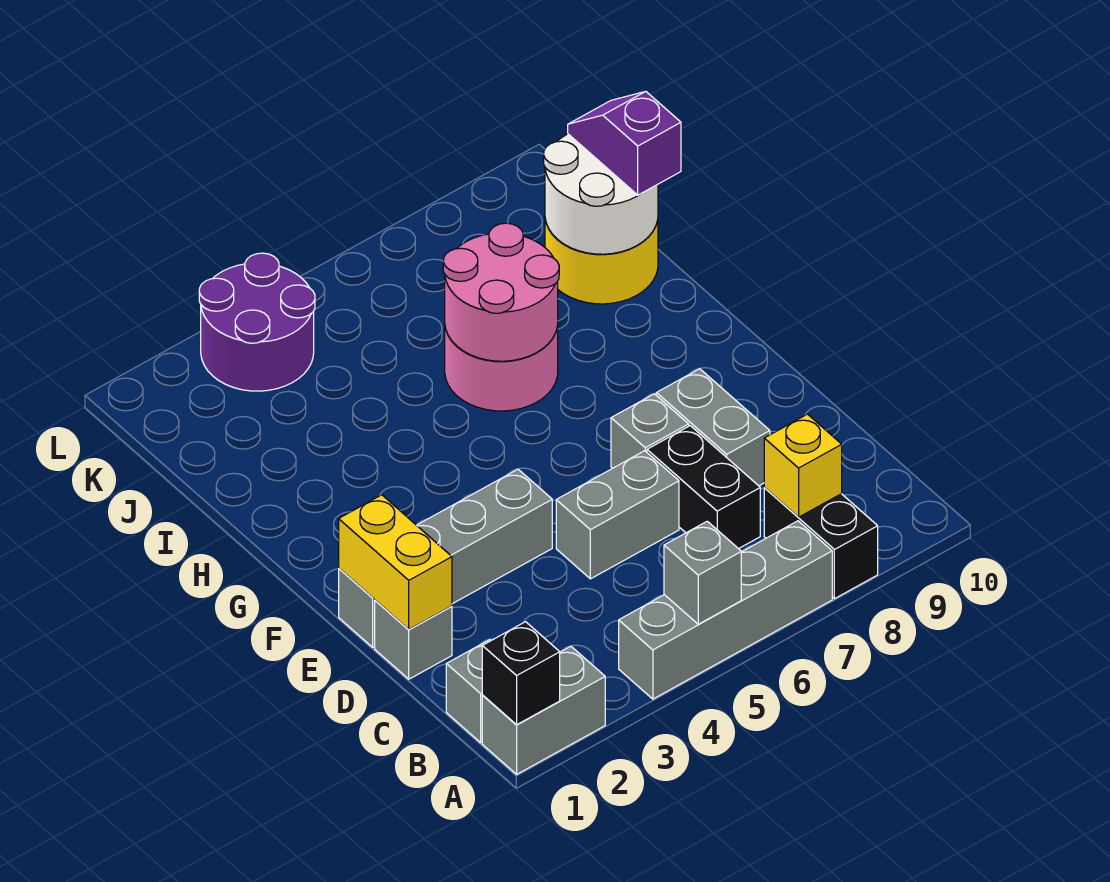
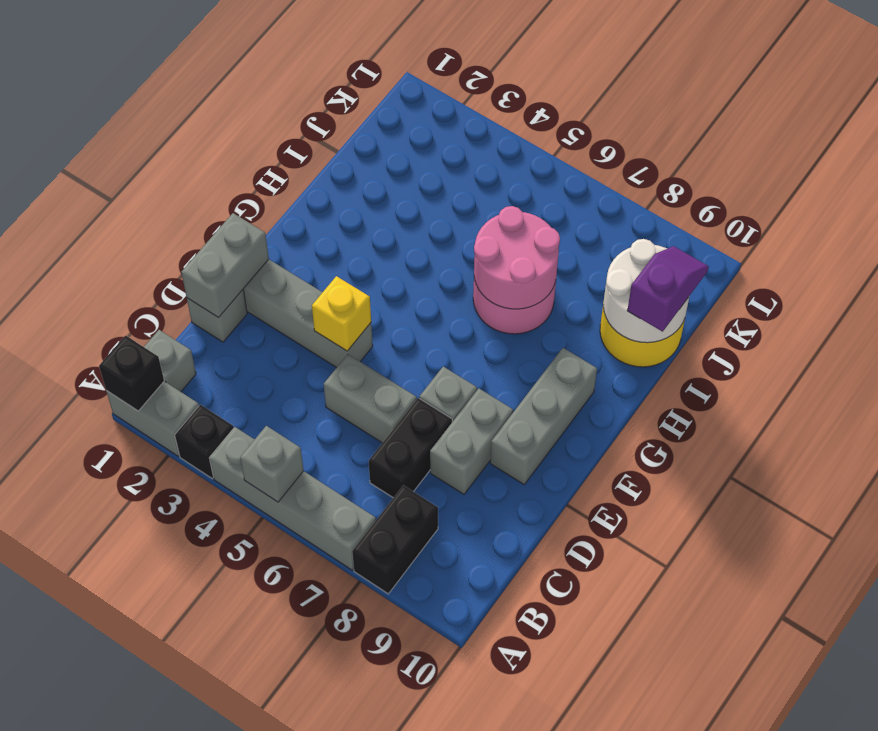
none -> black brick A3 level 1
yellow brick B8 level 2 -> yellow brick E4 level 2
yellow brick D1:E1 level 2 -> grey brick D1:E1 level 2
none -> grey brick E9:G9 level 1
purple round brick K3:L4 level 1 -> none

